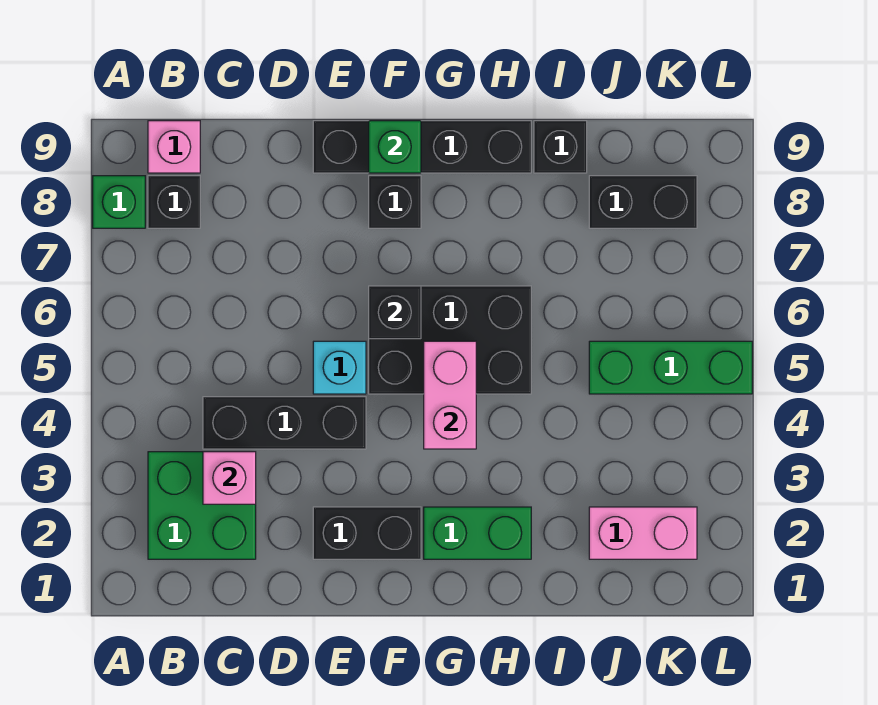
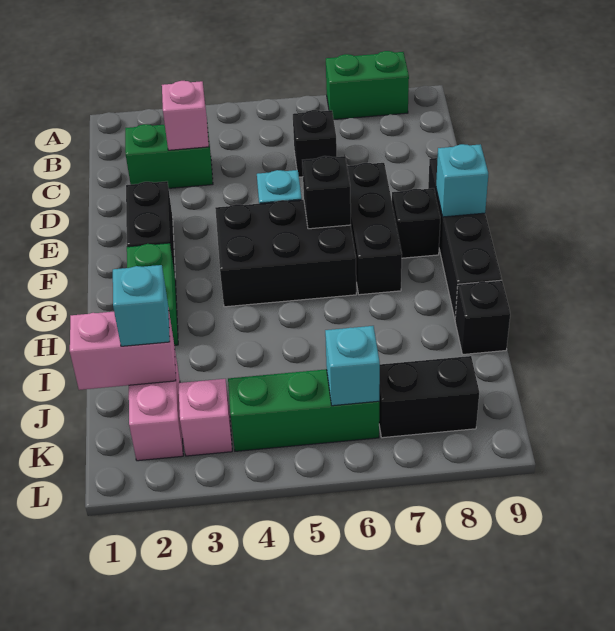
green brick A8 level 1 -> green brick A7:A8 level 1
green brick B2:C3 level 1 -> green brick C2:C3 level 1
black brick B8 level 1 -> black brick C6 level 1
pink brick B9 level 1 -> pink brick K3 level 1
black brick C4:E4 level 1 -> black brick E7:G7 level 1
black brick F5:H6 level 1 -> black brick F4:G6 level 1
green brick F9 level 2 -> cyan brick F9 level 2
pink brick G4:G5 level 2 -> pink brick J1:J2 level 2
none -> cyan brick J2 level 3
green brick J5:L5 level 1 -> green brick K4:K6 level 1
black brick J8:K8 level 1 -> black brick K7:K8 level 1
none -> cyan brick K6 level 2

